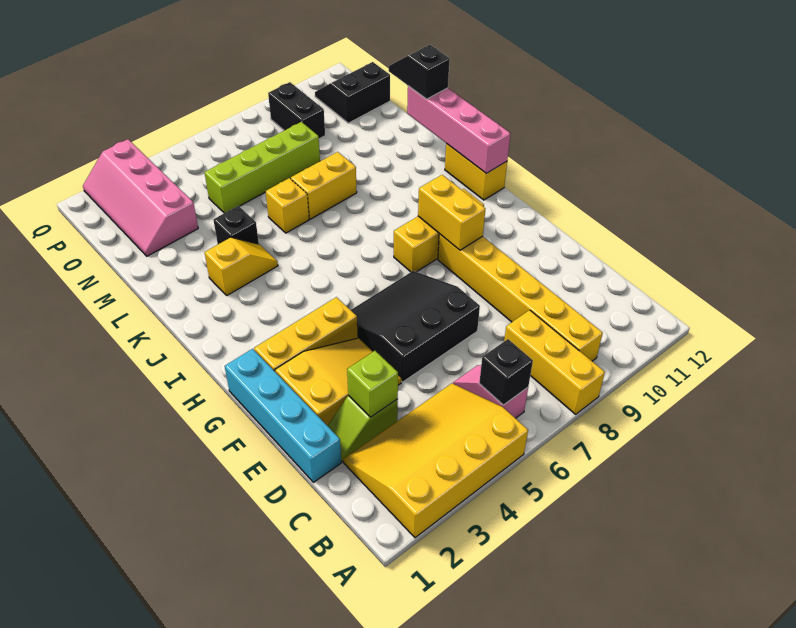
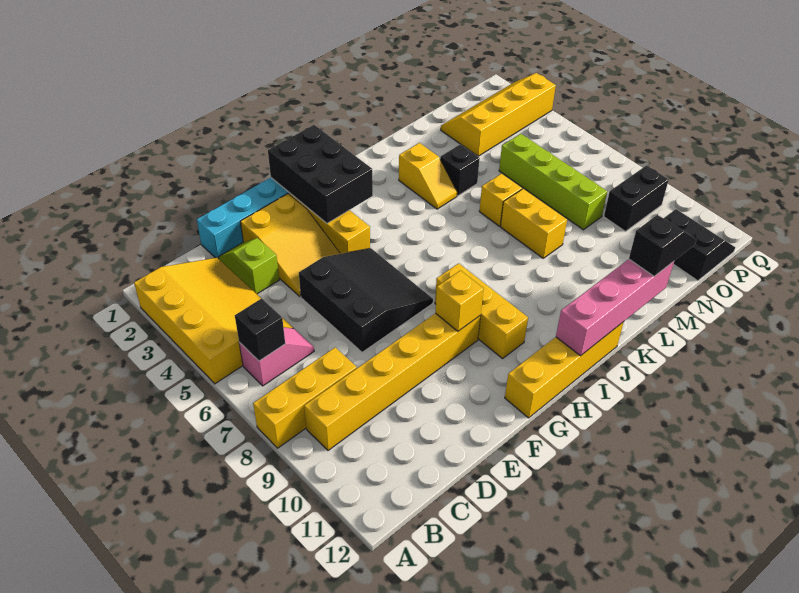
lime brick D3 level 2 -> none
none -> black brick G1:H3 level 2
yellow brick G9:H9 level 2 -> yellow brick G9 level 2
yellow brick I12:J12 level 1 -> yellow brick G12:J12 level 1
pink slope N2:Q3 level 1 top 3 -> yellow slope N2:Q3 level 1 top 3

